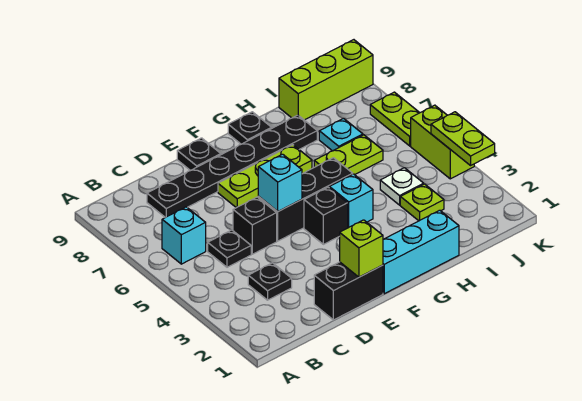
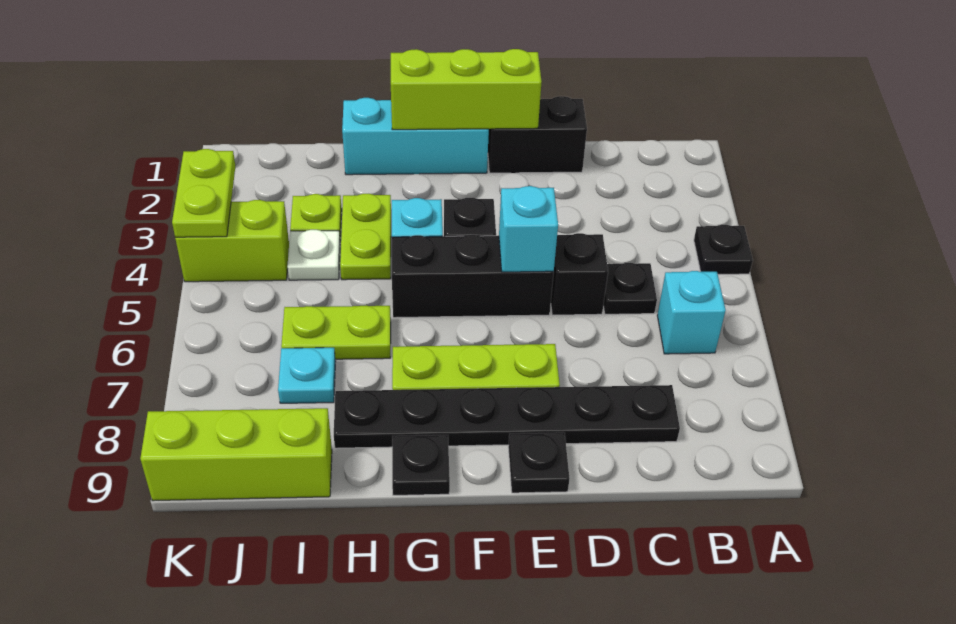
black plate C3 level 1 -> black plate A4 level 1
lime brick E1 level 2 -> lime brick E1:G1 level 2
lime brick K4:K5 level 1 -> lime brick J4:K4 level 1
lime plate K6:K7 level 1 -> lime plate H3:H4 level 1

